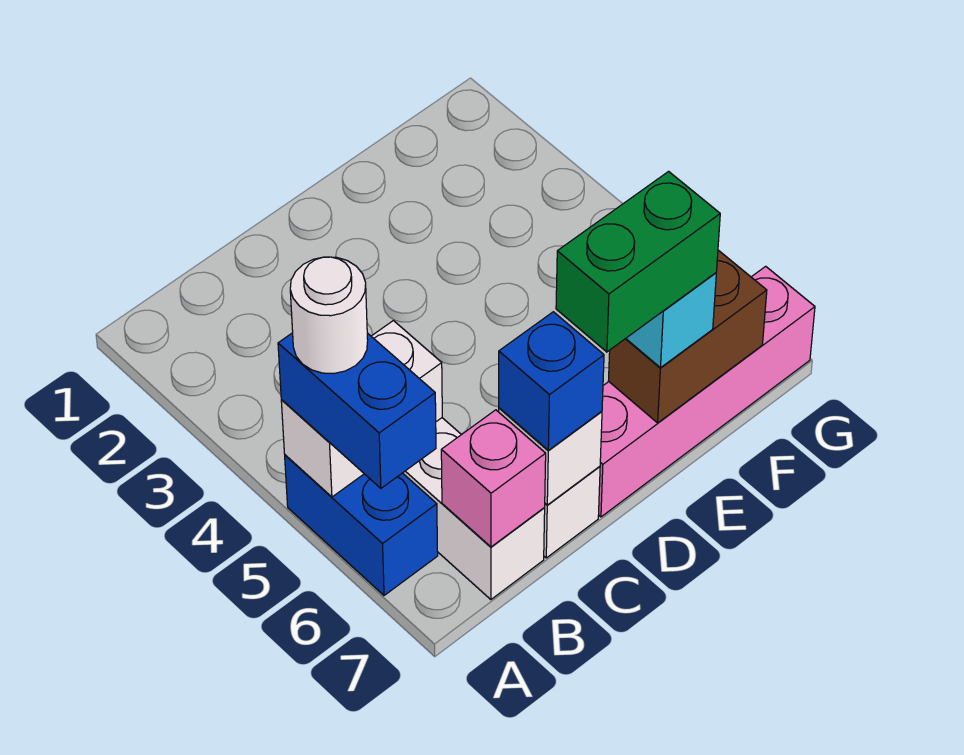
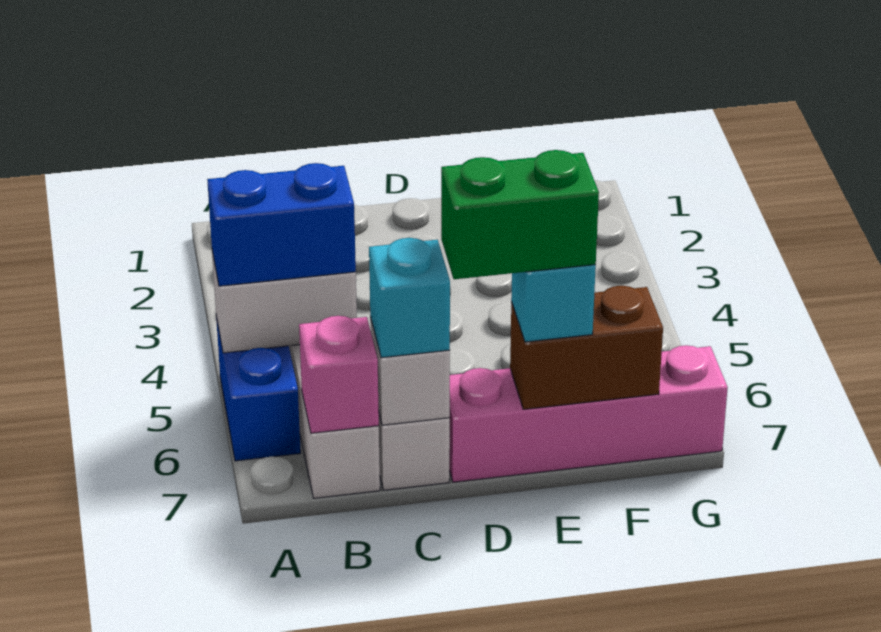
blue brick A5:A6 level 3 -> blue brick A5:B5 level 3
white round brick A5 level 4 -> none
blue brick C7 level 3 -> cyan brick C7 level 3

